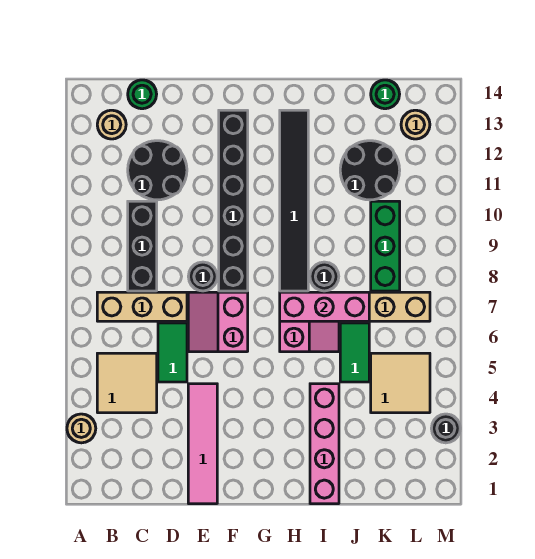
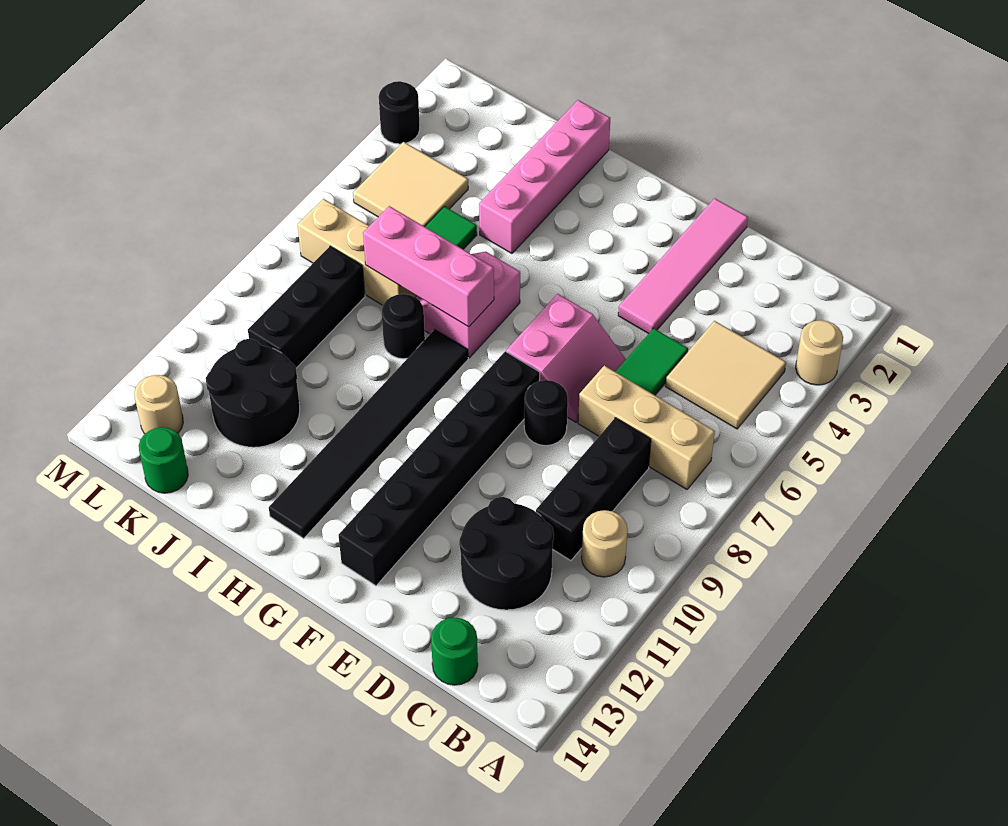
tan round brick B13 level 1 -> tan round brick B10 level 1
green brick K8:K10 level 1 -> black brick K8:K10 level 1

